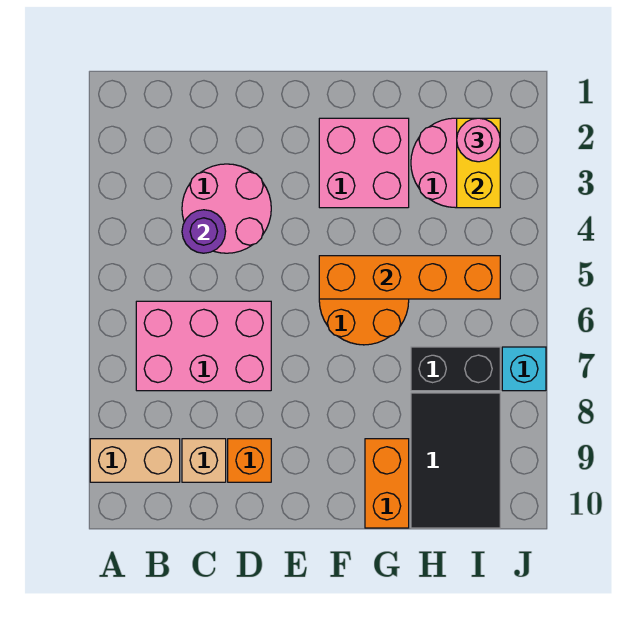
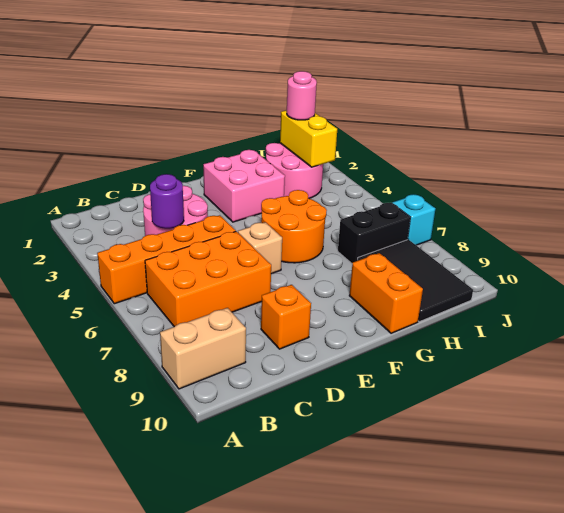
pink brick B6:D7 level 1 -> orange brick B6:D7 level 1
tan brick C9 level 1 -> tan brick E6 level 1
orange brick F5:I5 level 2 -> orange brick A5:D5 level 1

